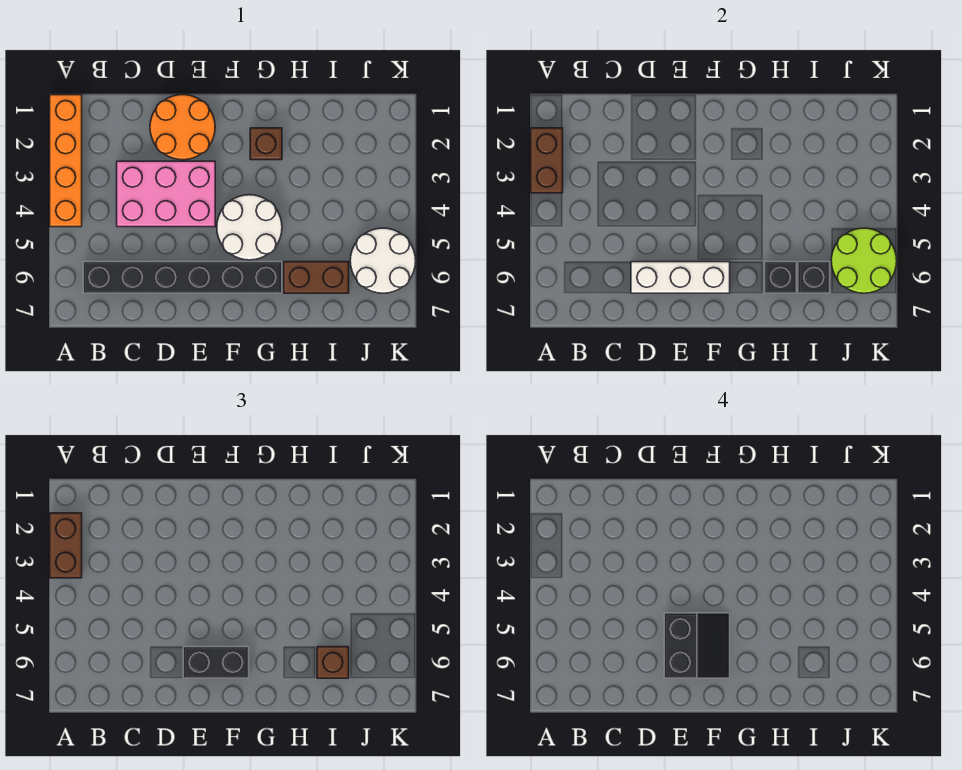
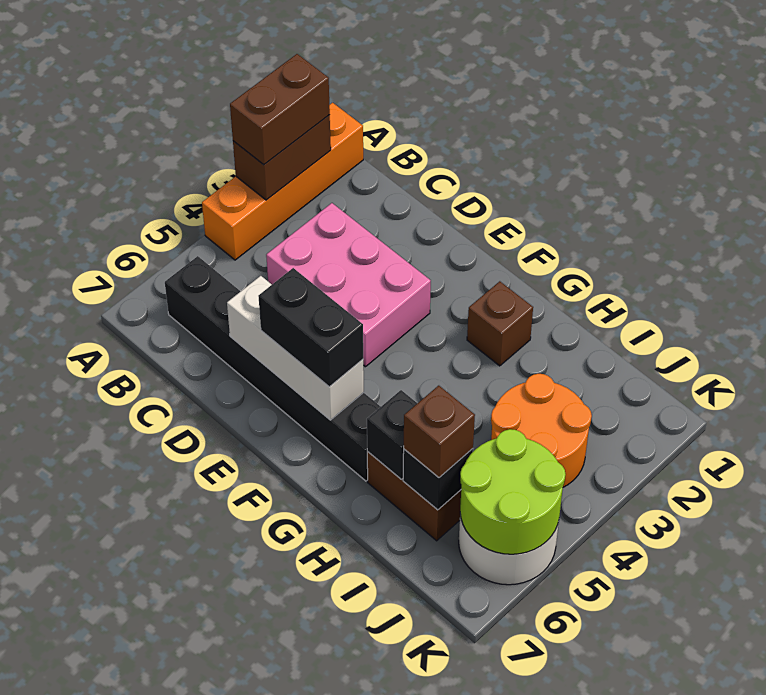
orange round brick D1:E2 level 1 -> orange round brick I3:J4 level 1
black slope E5:F6 level 4 top E -> none
white round brick F4:G5 level 1 -> none

